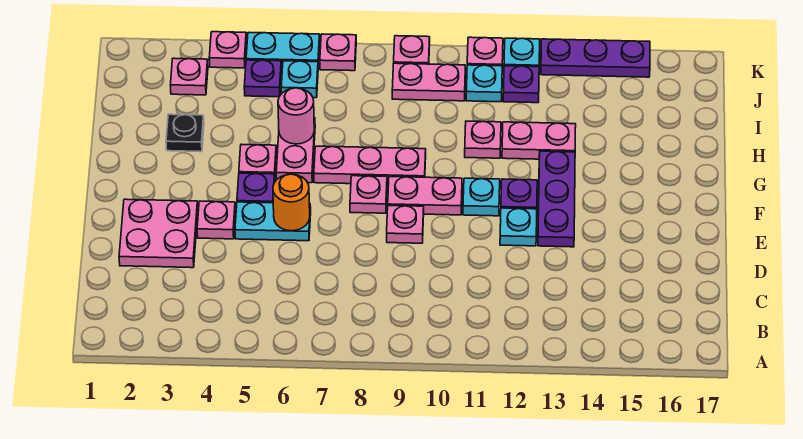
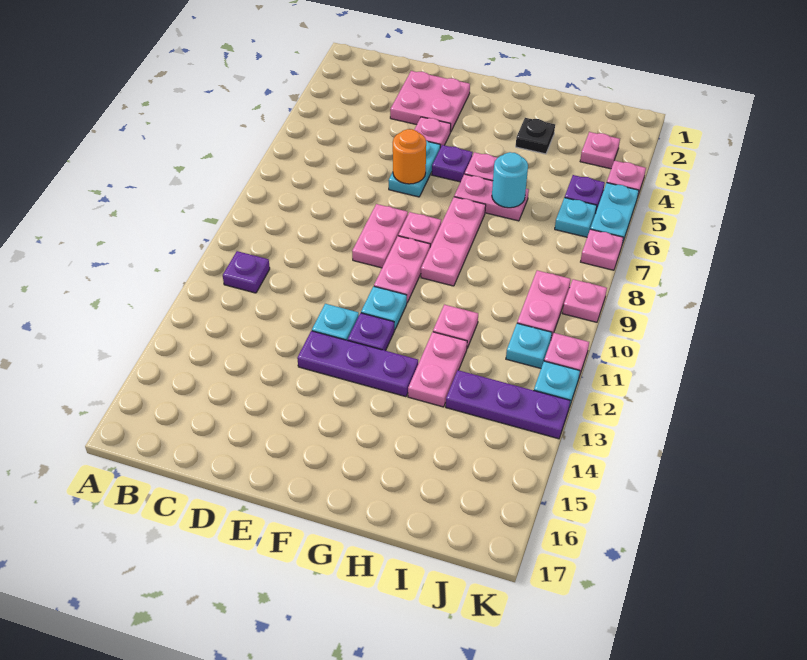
pink plate E9 level 1 -> pink plate E8:E9 level 1
pink round brick H6 level 2 -> cyan round brick H6 level 2
purple plate J12 level 1 -> purple plate B11 level 1
purple plate K13:K15 level 1 -> purple plate I13:K13 level 1

